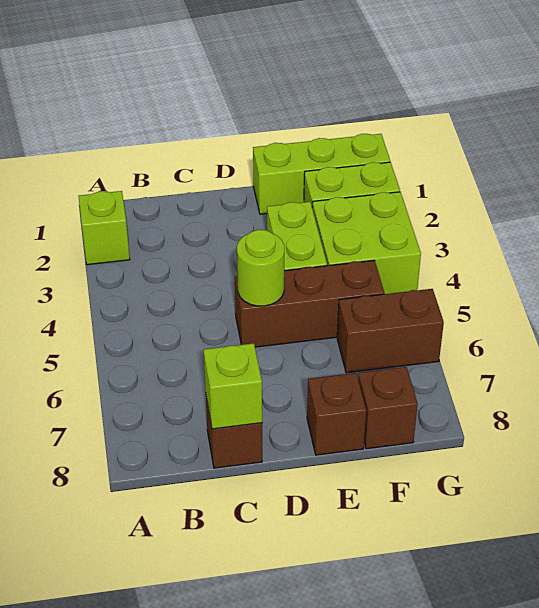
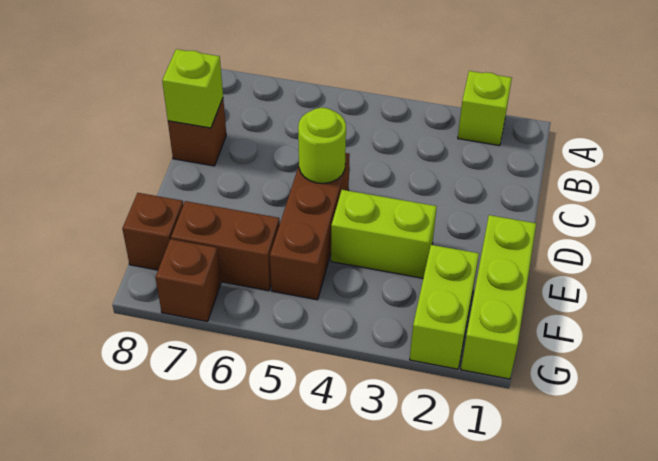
brown brick E8 level 1 -> brown brick G7 level 1
lime brick F3:G4 level 1 -> none
brown brick F6:G6 level 1 -> brown brick F6:F7 level 1

